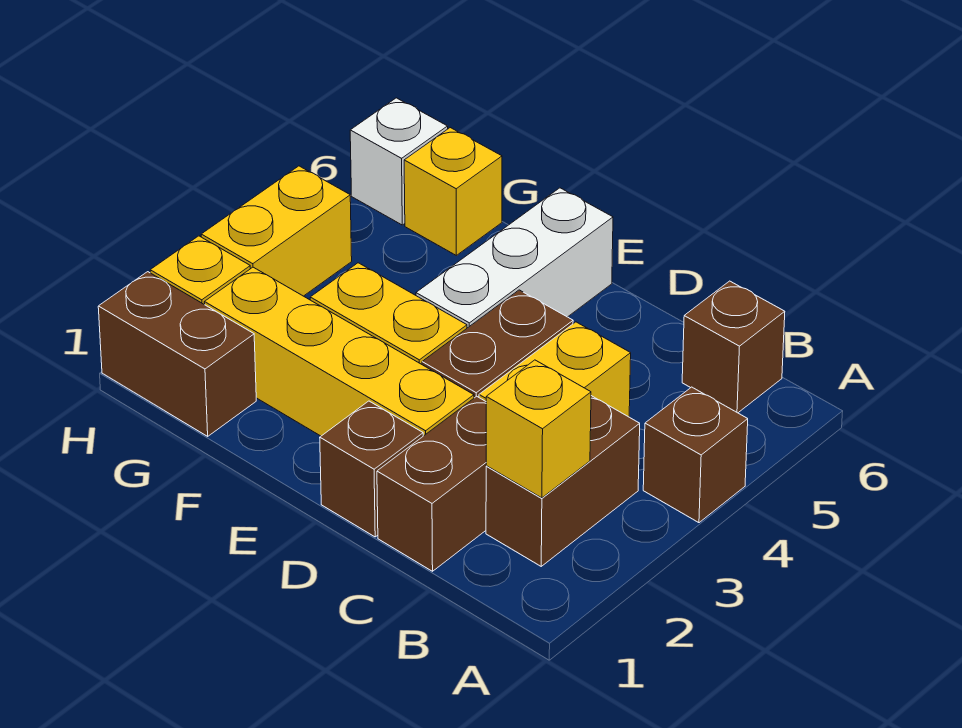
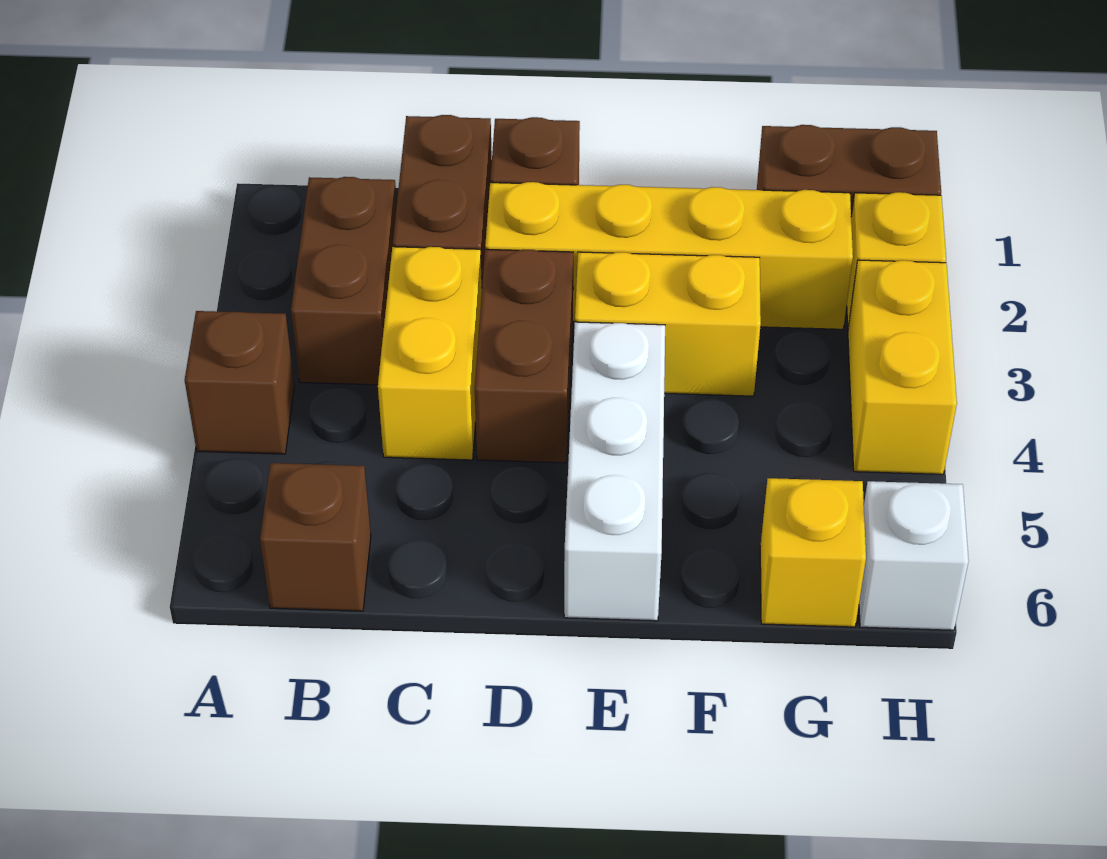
yellow brick B2 level 2 -> none

